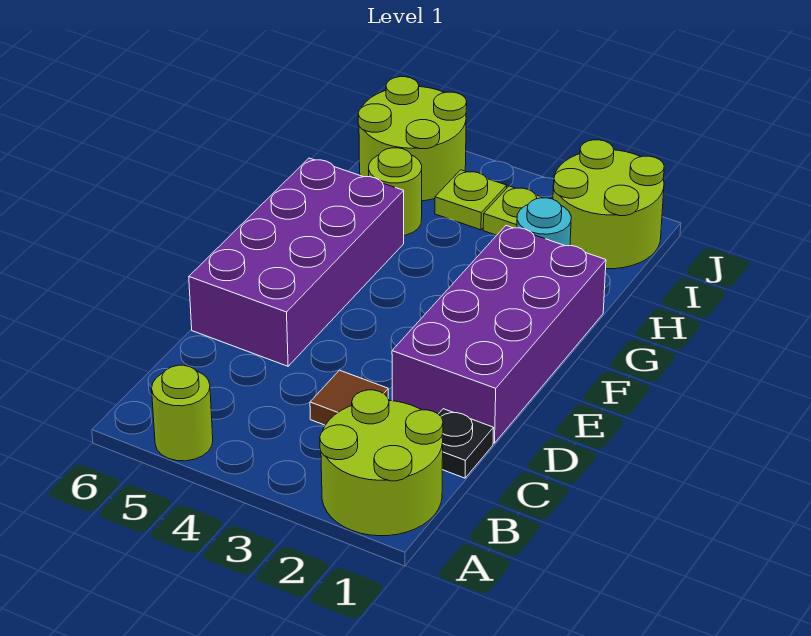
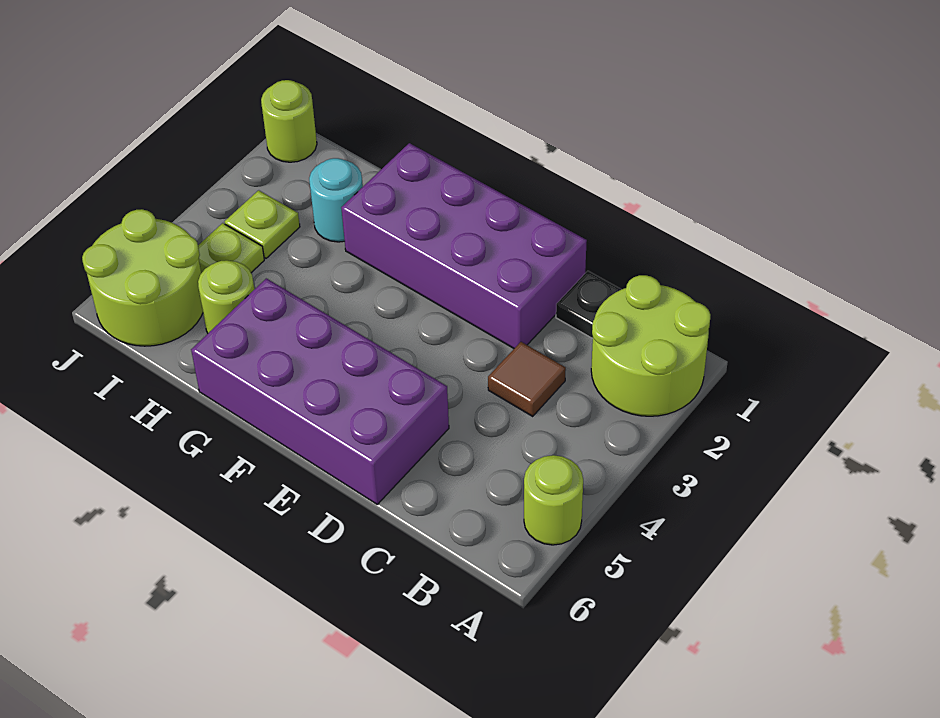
lime round brick I1:J2 level 1 -> lime round brick J1 level 1

